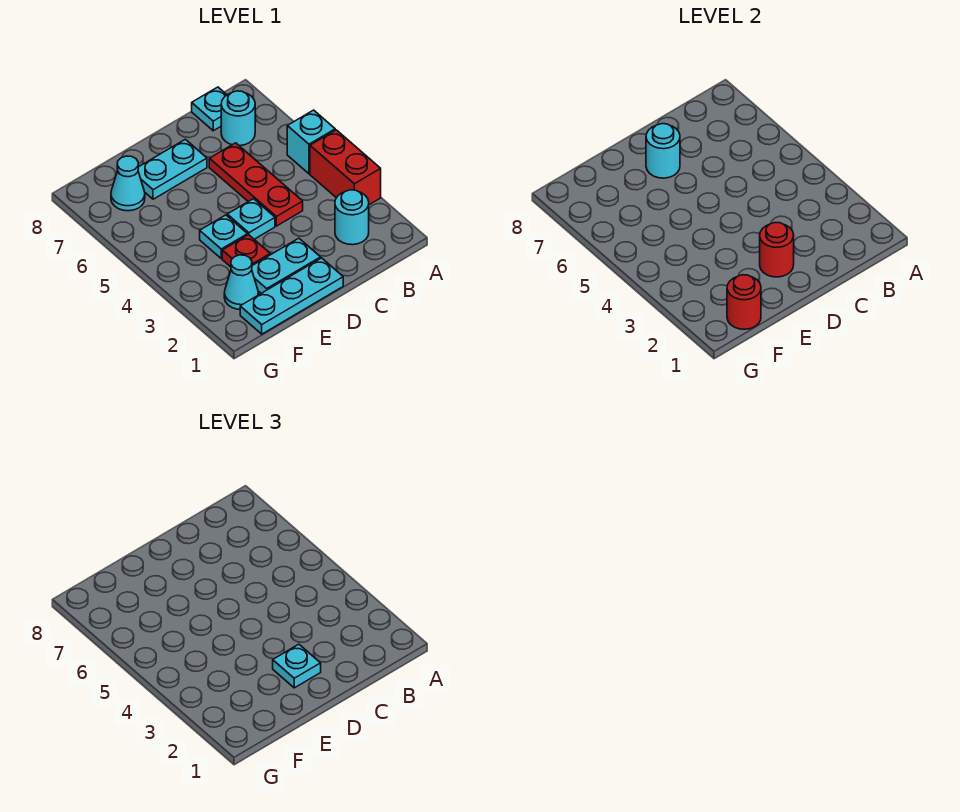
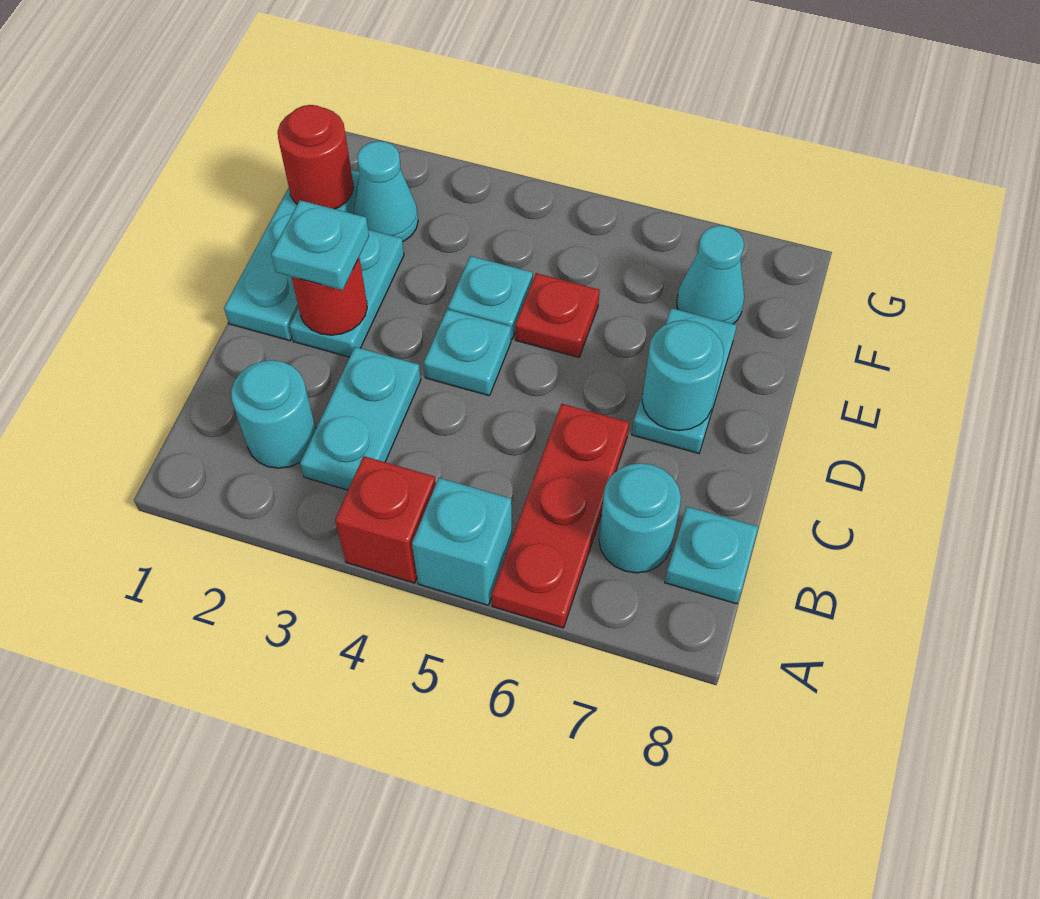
red brick A3:A4 level 1 -> red brick A4 level 1
none -> cyan plate B3:C3 level 1
red plate C4:C6 level 1 -> red plate A6:C6 level 1
red plate E3 level 1 -> red plate E5 level 1

